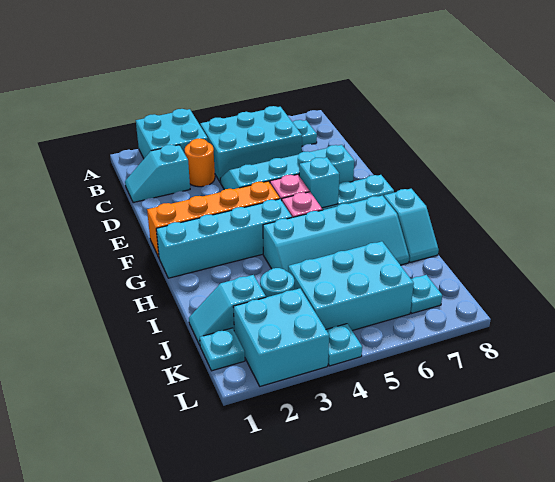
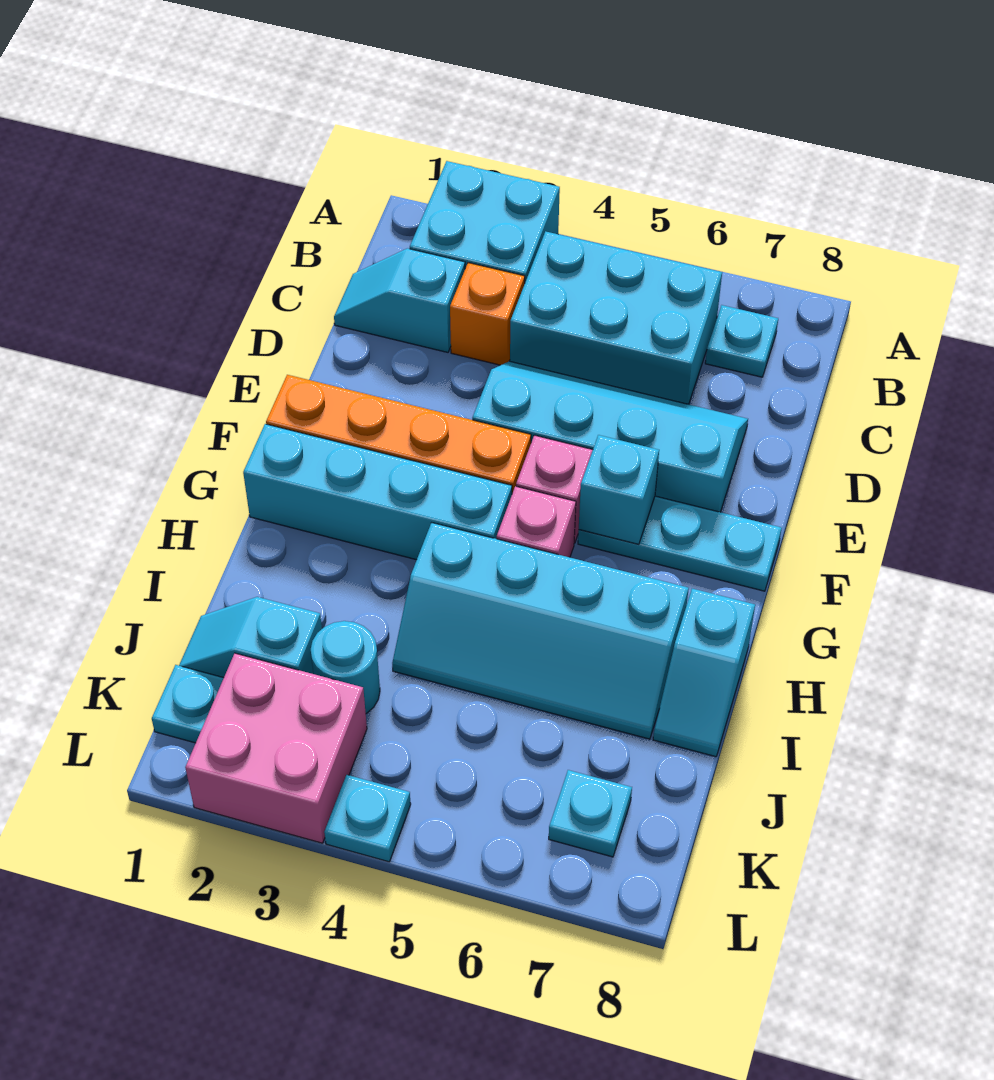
orange round brick C3 level 1 -> orange brick C3 level 1
cyan brick J4:K6 level 1 -> none
cyan brick K2:L3 level 1 -> pink brick K2:L3 level 1

